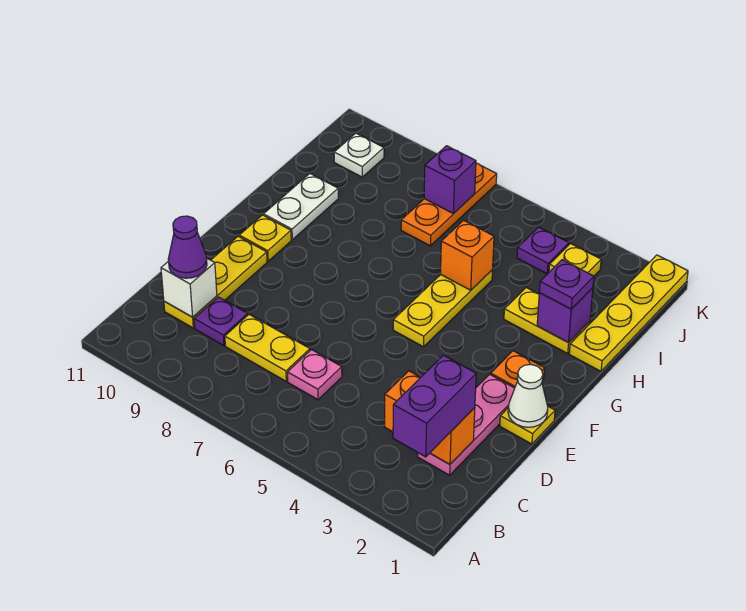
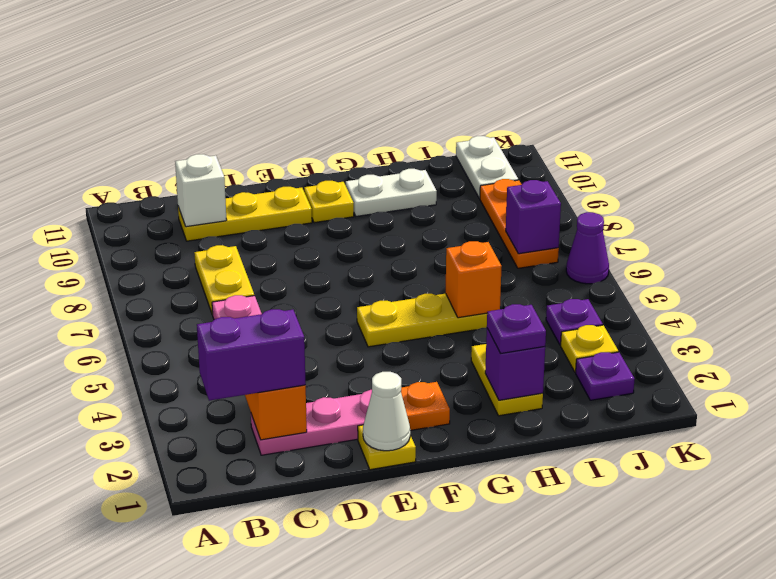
purple plate C9 level 1 -> purple plate J2 level 1
purple cone C10 level 3 -> purple cone K6 level 1
yellow plate H1:K1 level 1 -> none
orange plate I7:K7 level 1 -> orange plate J7:J9 level 1
white plate J10 level 1 -> white plate J10:J11 level 1

